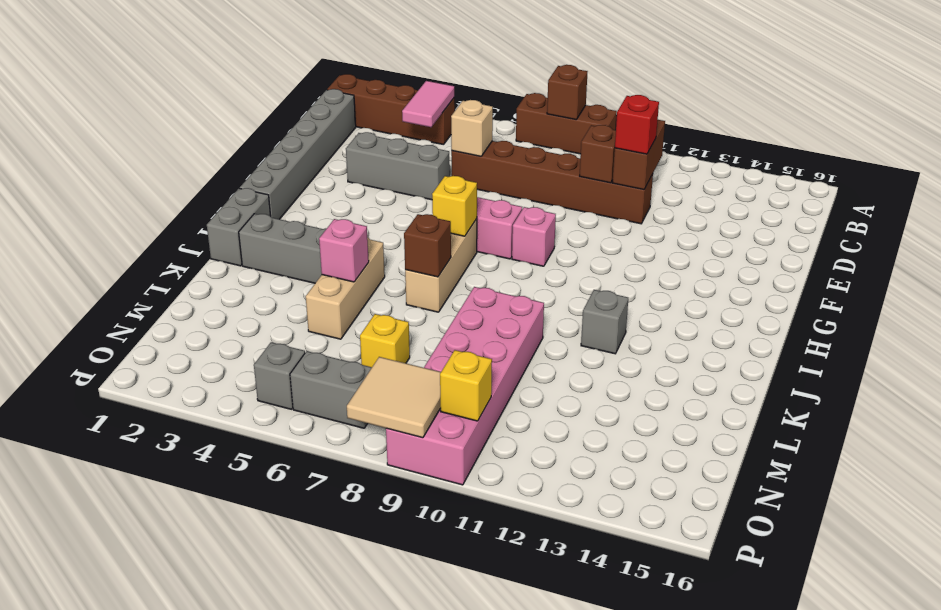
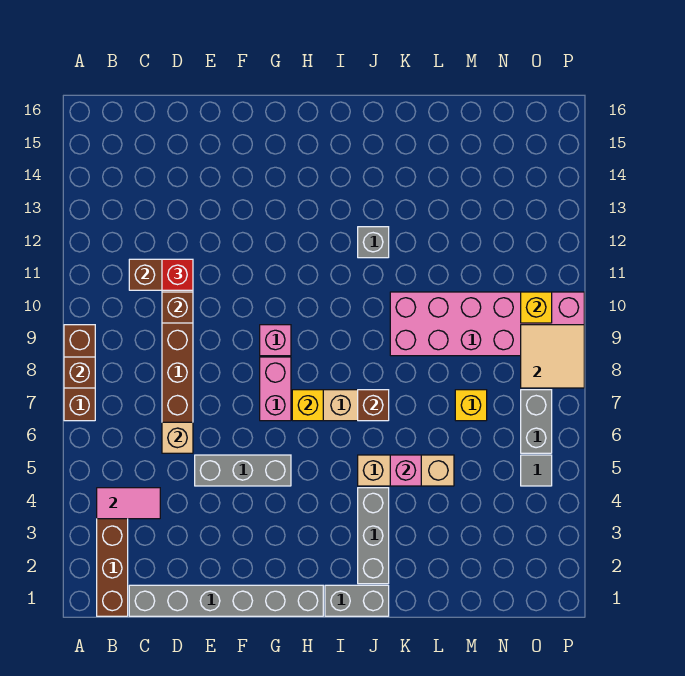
grey brick E3:E5 level 1 -> grey brick E5:G5 level 1
grey brick O5 level 1 -> grey tile O5 level 1

